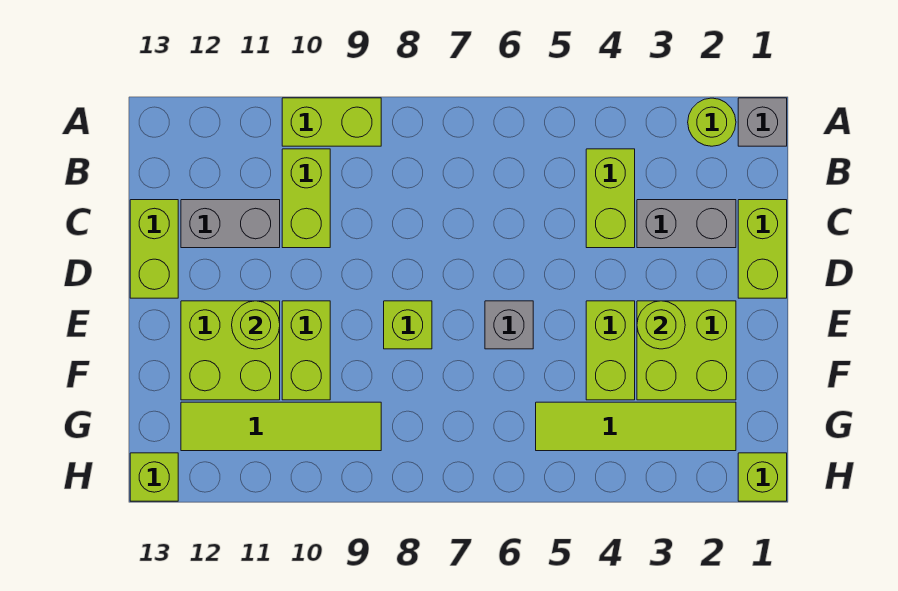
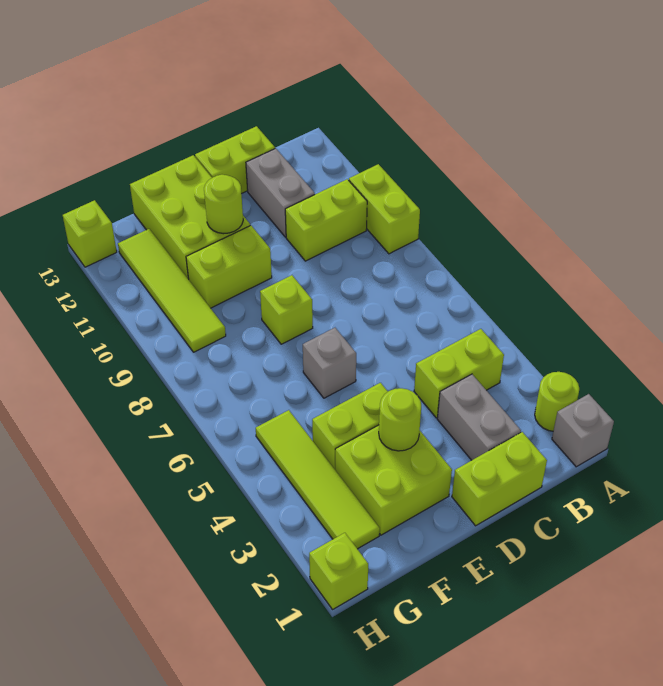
lime brick E11:F12 level 1 -> lime brick E11:F13 level 1

